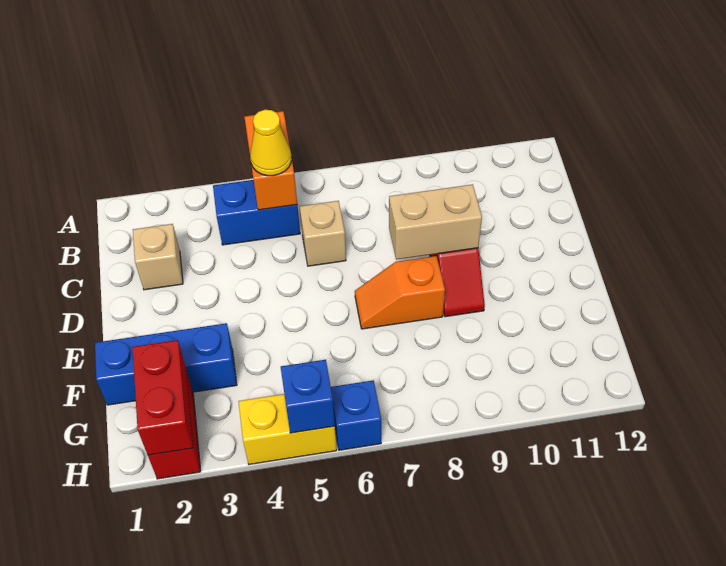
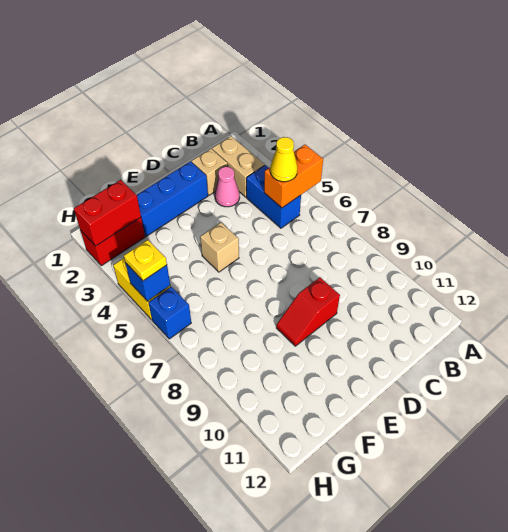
none -> pink cone C3 level 1
tan brick C6 level 1 -> tan brick E5 level 1
tan brick D8:D9 level 2 -> tan brick B2:B3 level 1
orange slope E7:E8 level 1 top 8 -> none
blue brick F1:F3 level 1 -> blue brick D2:F2 level 1
none -> yellow plate H5 level 3

